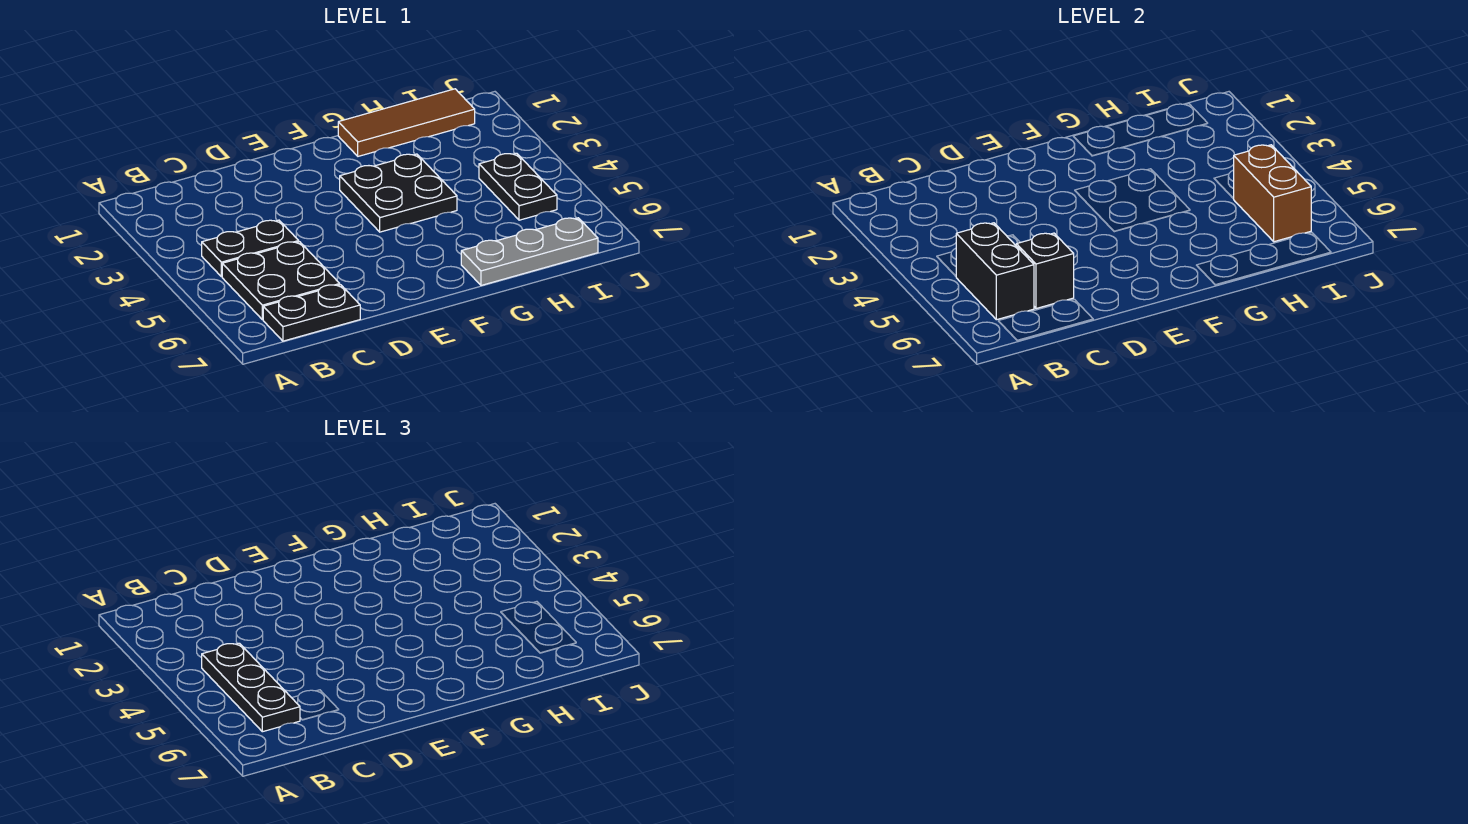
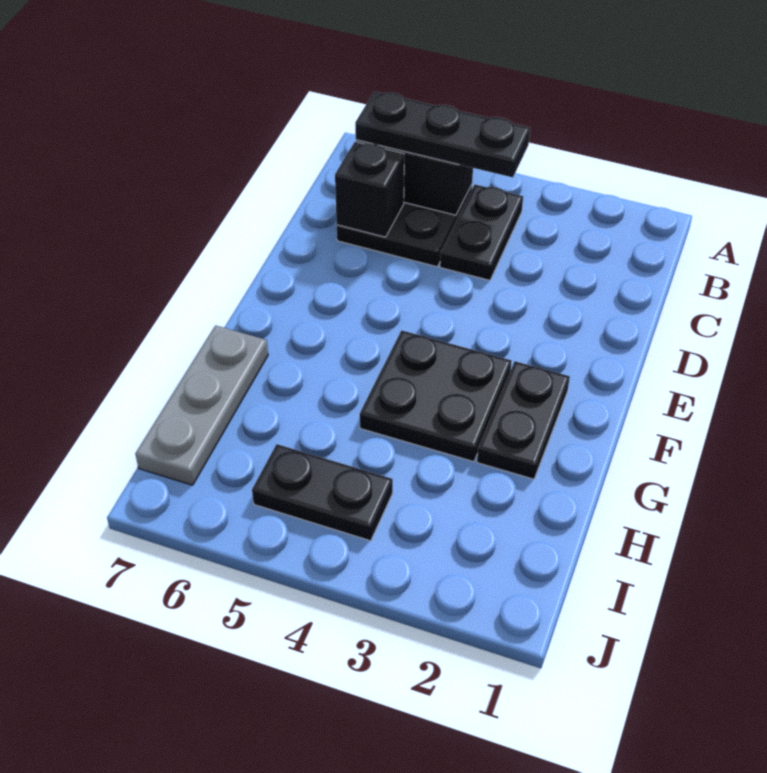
black plate B7:C7 level 1 -> black plate F2:G2 level 1
brown tile G1:I1 level 1 -> none
brown brick I5:I6 level 2 -> none

